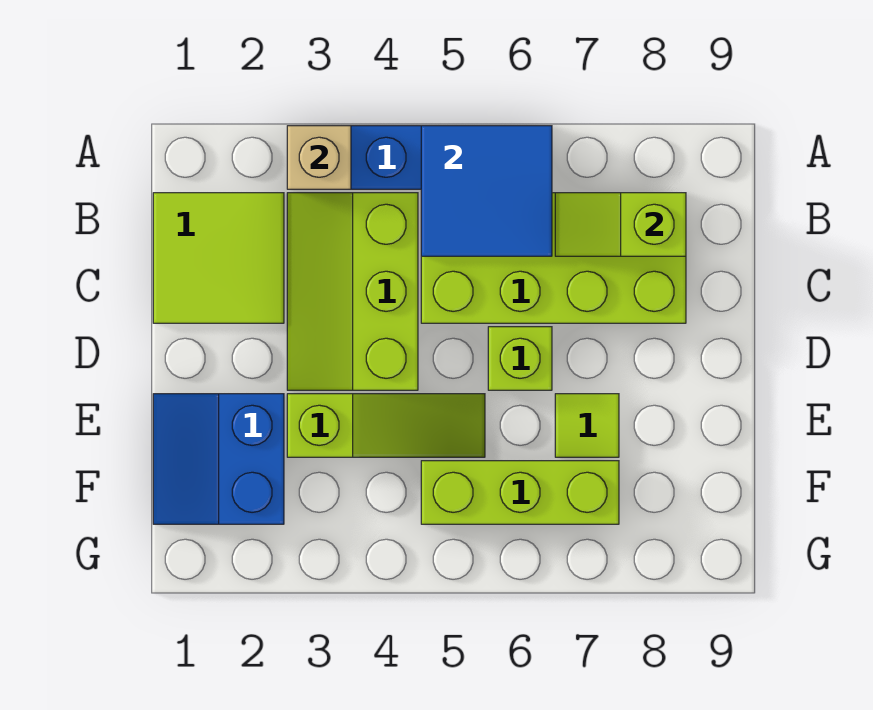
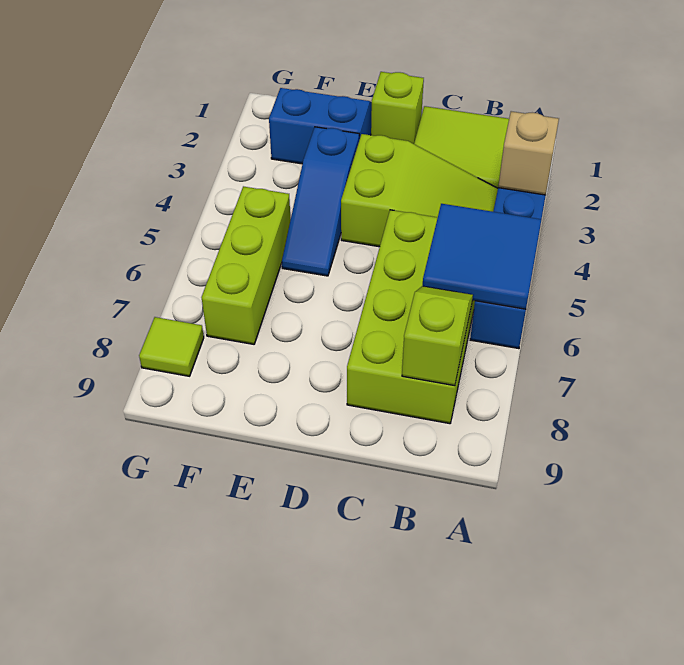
lime slope B3:D4 level 1 top 4 -> lime slope B3:D4 level 1 top D
lime brick D6 level 1 -> lime brick D1 level 1
lime slope E3:E5 level 1 top 3 -> blue slope E3:E5 level 1 top 3
lime tile E7 level 1 -> lime tile G8 level 1

